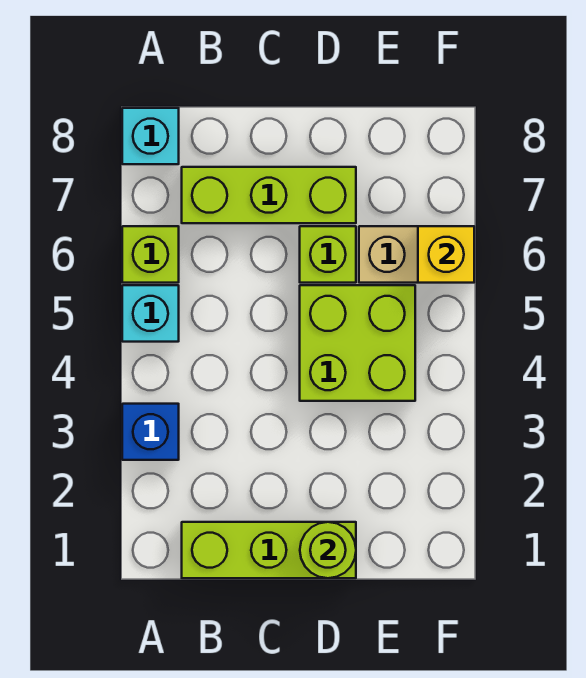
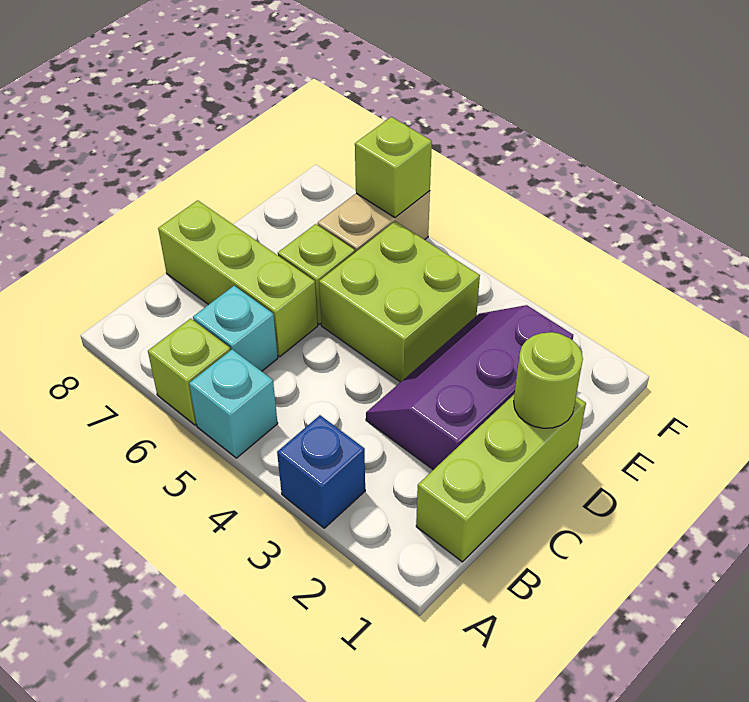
cyan brick A8 level 1 -> cyan brick B6 level 1
lime brick B7:D7 level 1 -> lime brick C6:C8 level 1
none -> purple slope C2:E3 level 1 top 2
yellow brick F6 level 2 -> lime brick F6 level 2

